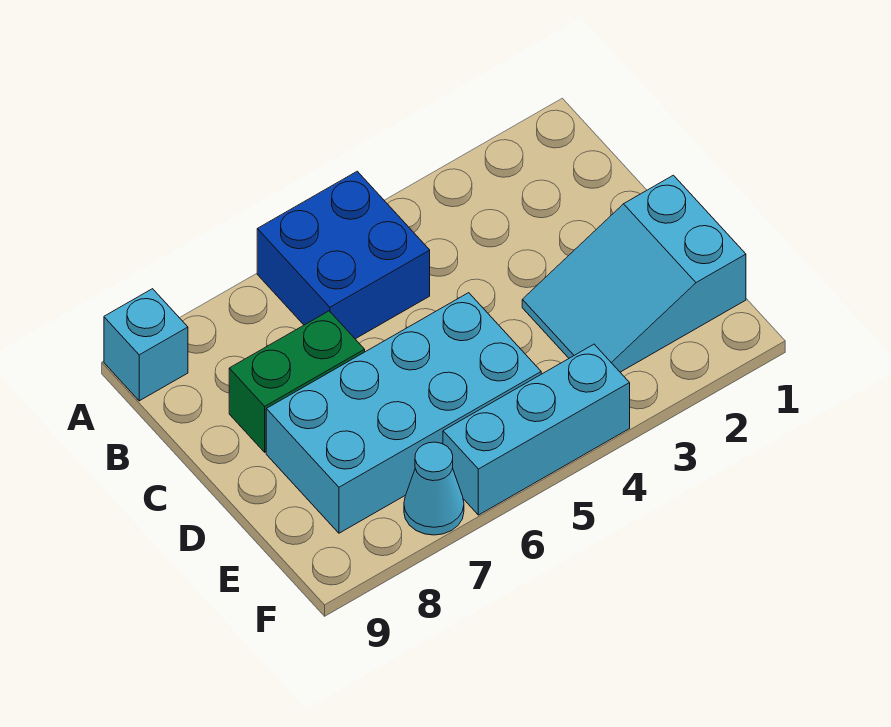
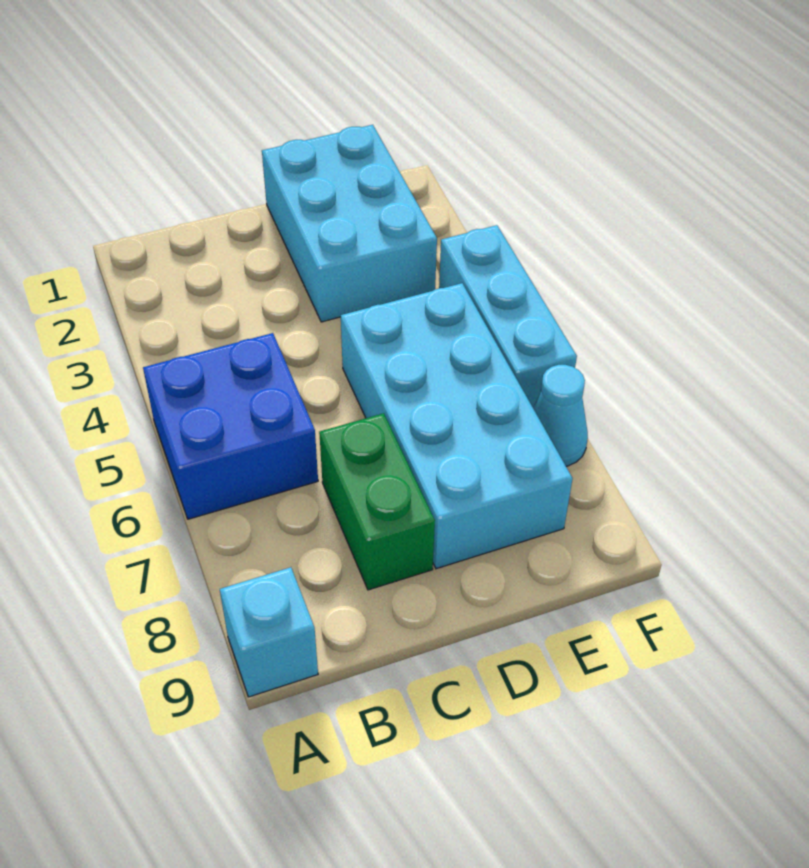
cyan slope D1:E3 level 1 top 1 -> cyan brick D1:E3 level 1

